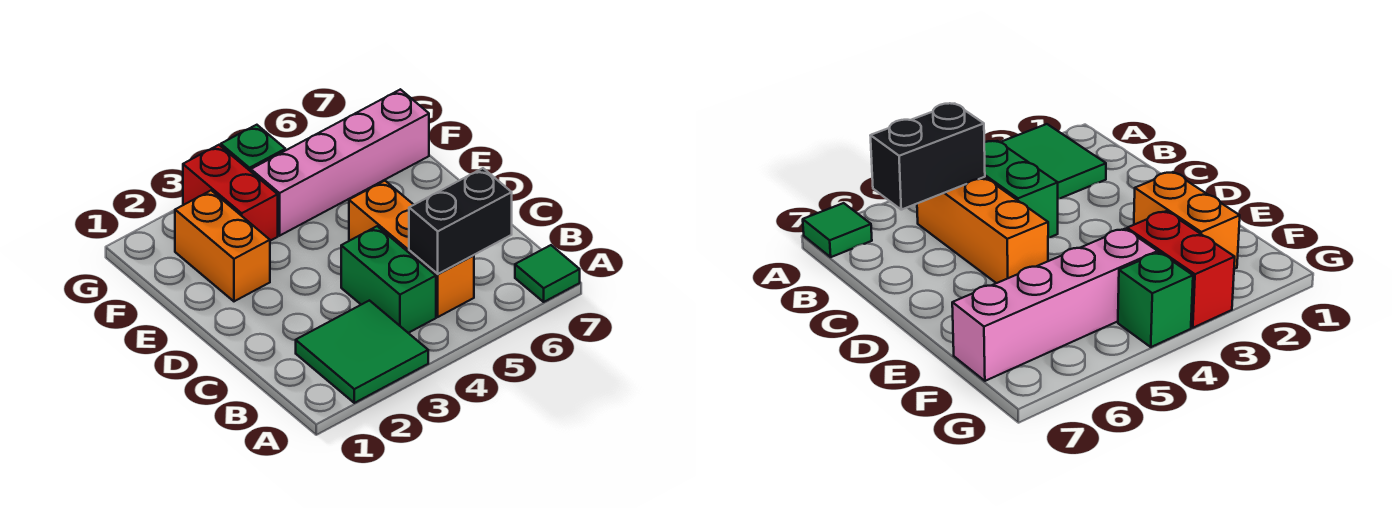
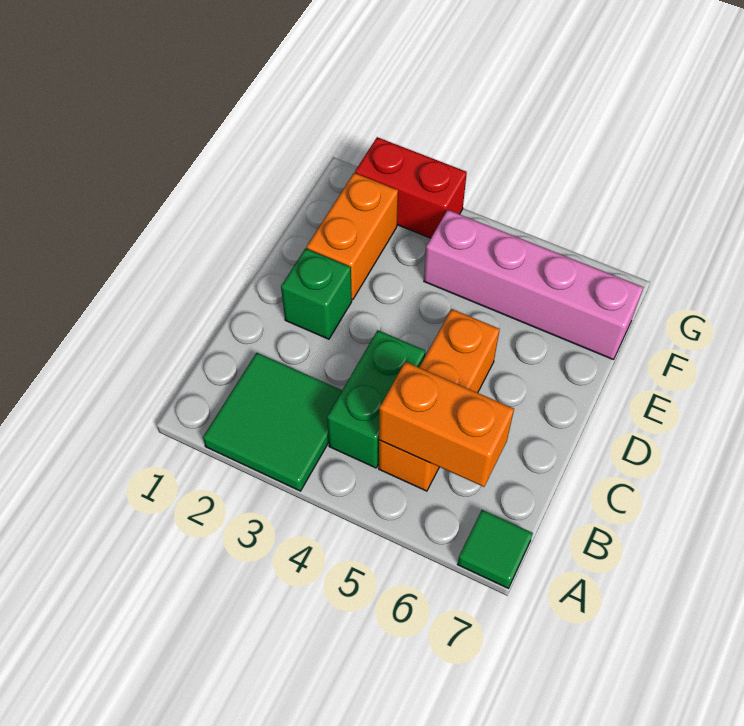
black brick B5:B6 level 2 -> orange brick B5:B6 level 2
red brick F3:G3 level 1 -> red brick G2:G3 level 1
green brick G4 level 1 -> green brick D2 level 1

